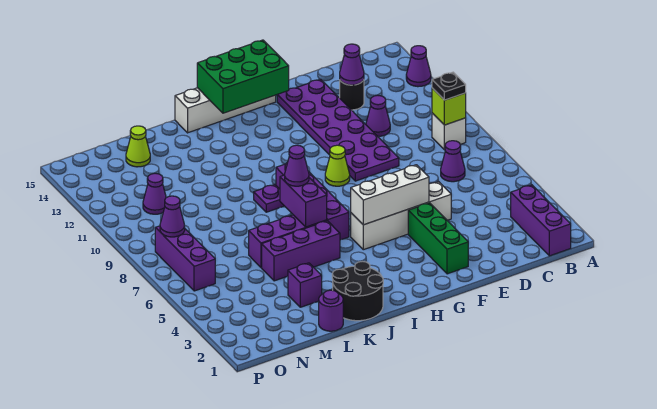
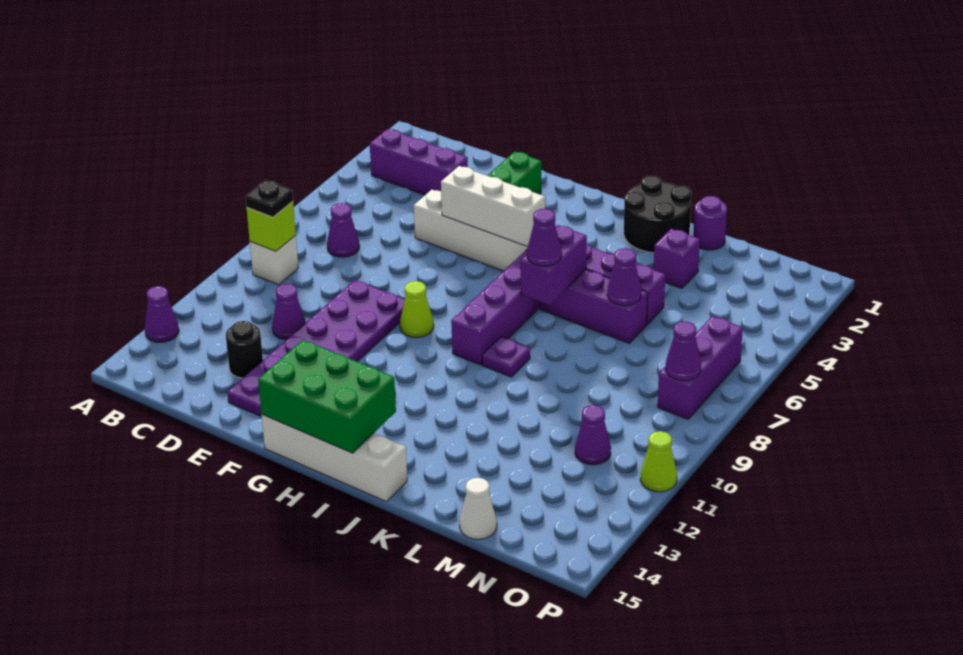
purple brick B1:B3 level 1 -> purple brick B3:D3 level 1
purple cone D13 level 2 -> purple cone L6 level 2
lime cone M14 level 1 -> lime cone P11 level 1
none -> white cone M15 level 1

